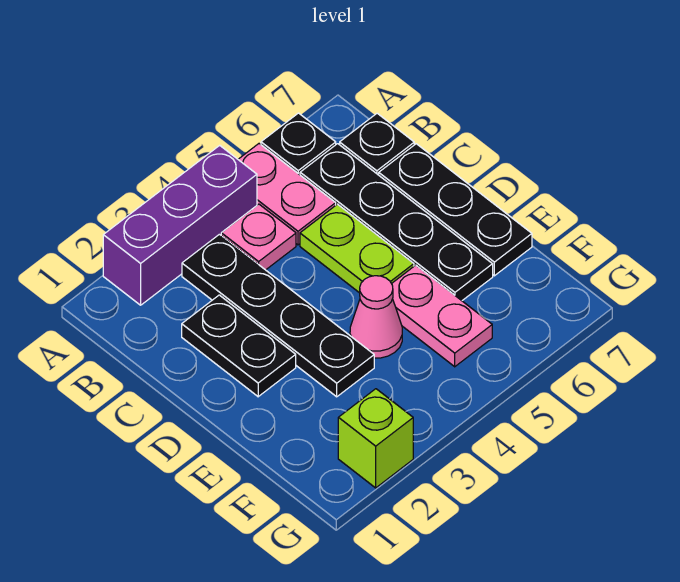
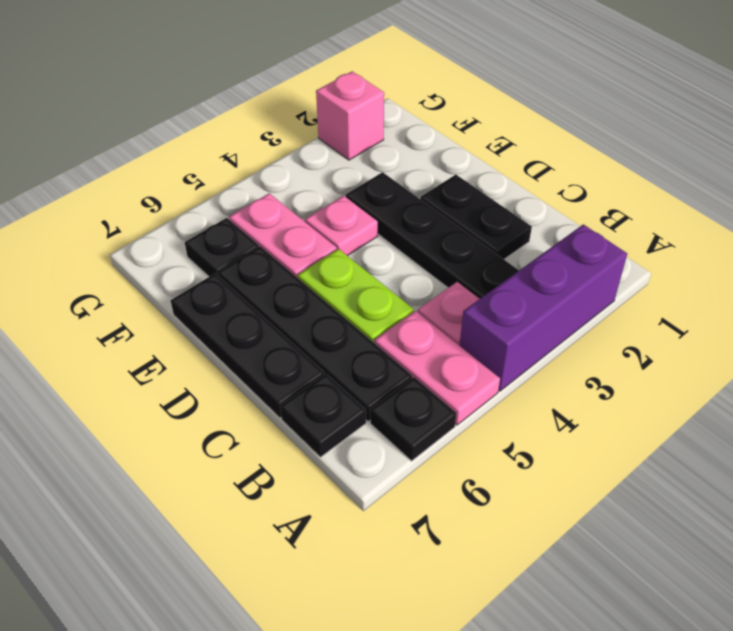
pink cone E4 level 1 -> pink plate E4 level 1
none -> black plate F6 level 1
lime brick G2 level 1 -> pink brick G2 level 1

